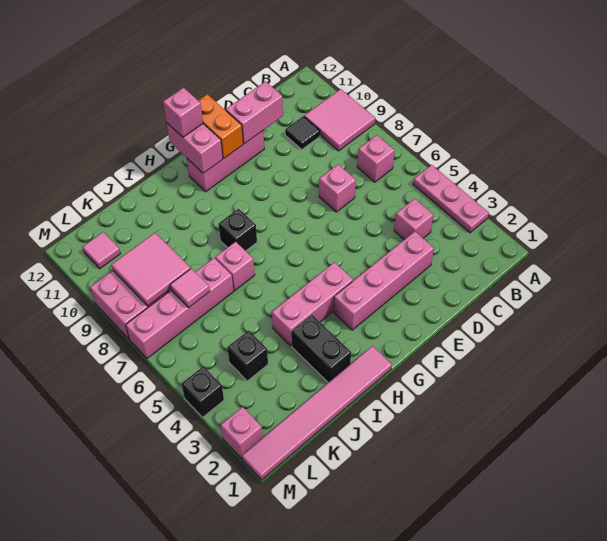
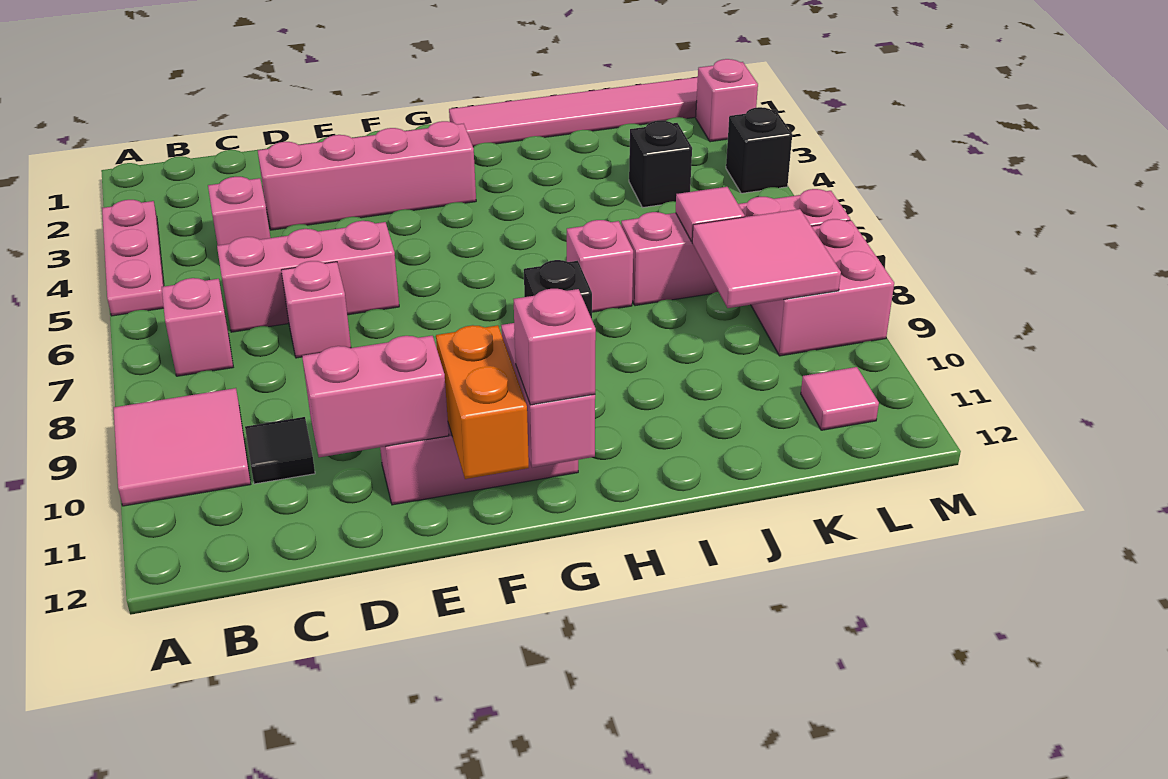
pink brick G4:I4 level 1 -> pink brick C6:E6 level 1
black brick I2:I3 level 1 -> none

